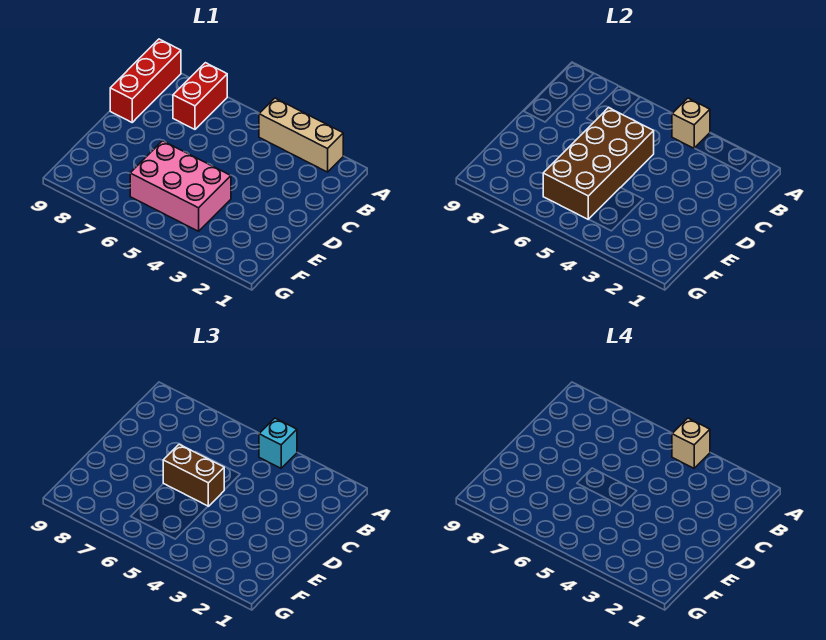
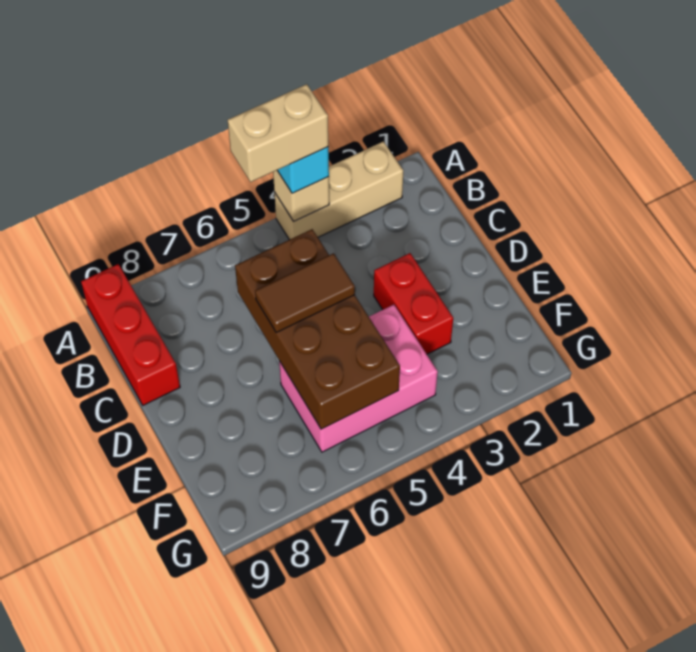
tan brick A4 level 4 -> tan brick A4:A5 level 4
red brick A7:B7 level 1 -> red brick D3:E3 level 1
brown brick D5:D6 level 3 -> brown tile D5:D6 level 3

